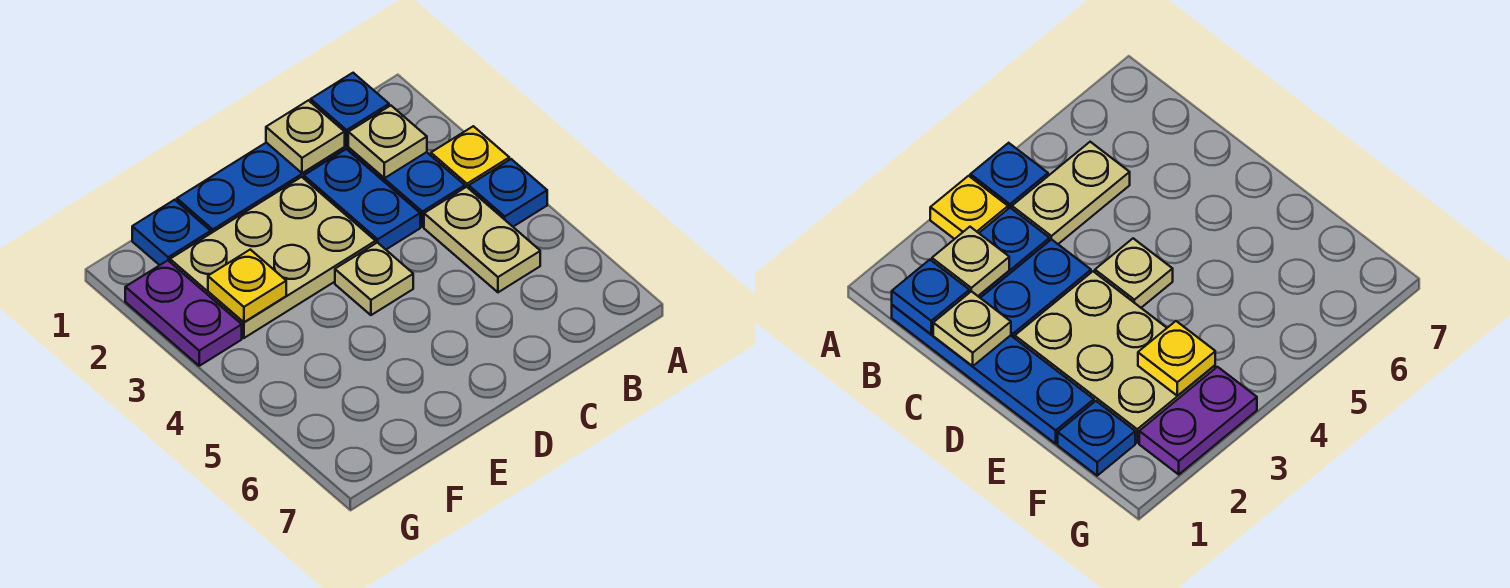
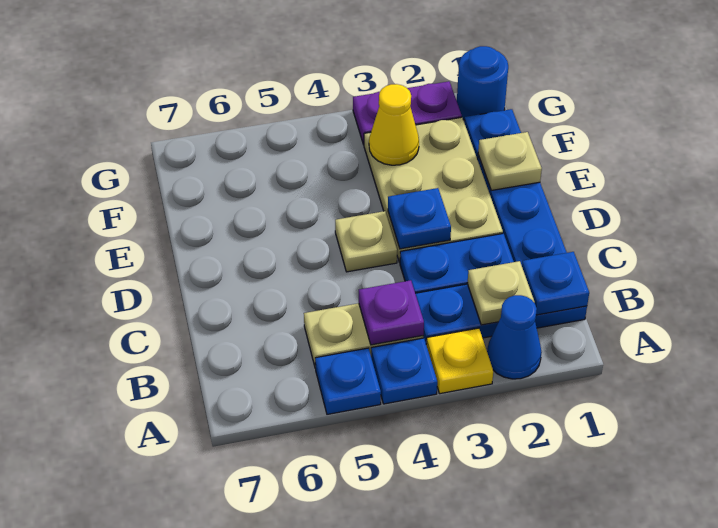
none -> blue cone A2 level 1
none -> blue plate A5 level 1
none -> purple plate B4 level 2
tan plate C1 level 2 -> tan plate E1 level 2
none -> blue plate D3 level 2
yellow plate F3 level 2 -> yellow cone F3 level 2
none -> blue round brick G1 level 1

